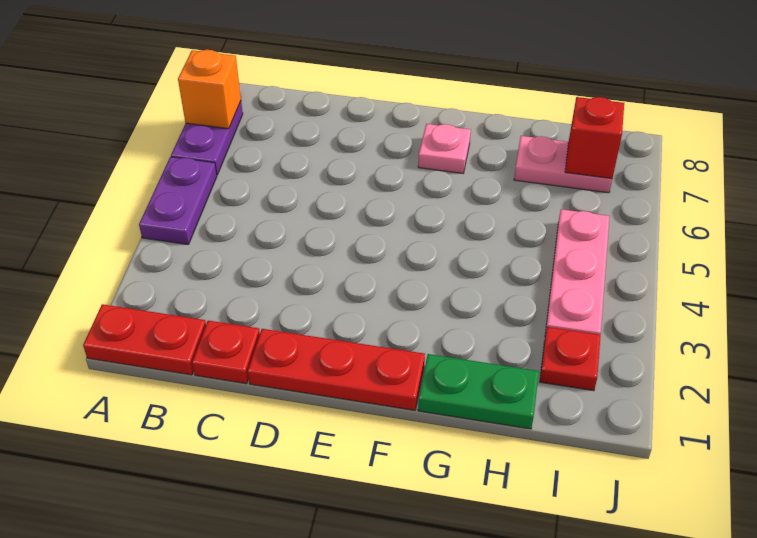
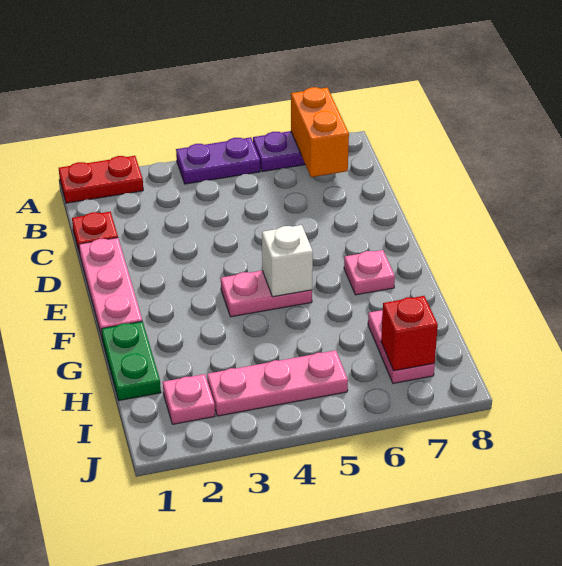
red plate A1:B1 level 1 -> red plate A1:A2 level 1
orange brick A7 level 2 -> orange brick A7:B7 level 2
red plate D1:F1 level 1 -> pink plate D1:F1 level 1
none -> pink plate F4:F5 level 1
none -> white brick F5 level 2
red plate I2 level 1 -> pink plate I2 level 1

